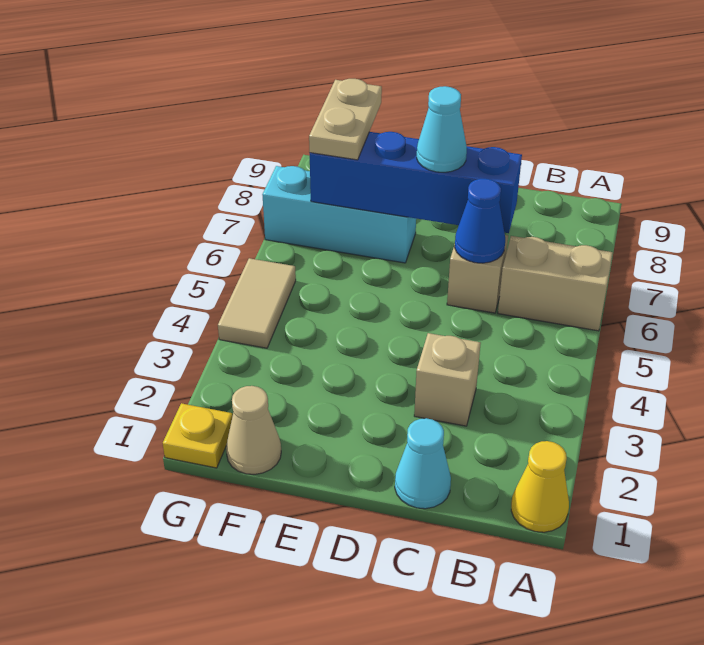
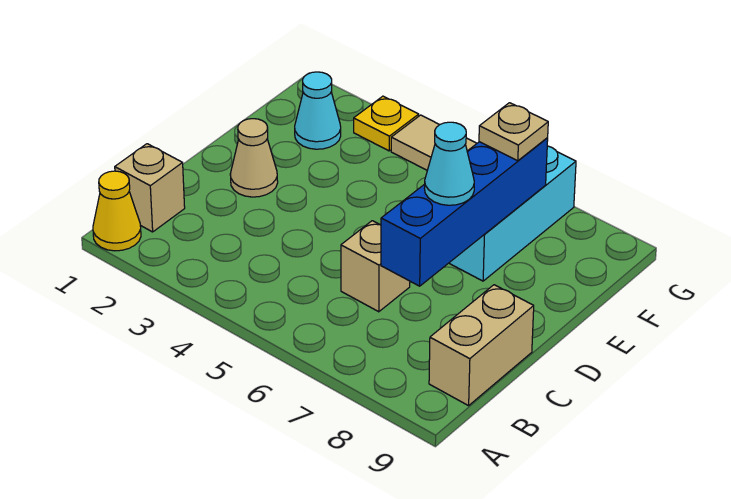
tan brick A6:B6 level 1 -> tan brick B9:C9 level 1
cyan cone C1 level 1 -> cyan cone F2 level 1
tan brick C3 level 1 -> tan brick B1 level 1
blue cone C6 level 2 -> none
tan cone F1 level 1 -> tan cone D2 level 1
tan plate F7:F8 level 3 -> tan plate F7 level 3
yellow plate G1 level 1 -> yellow plate G3 level 1

